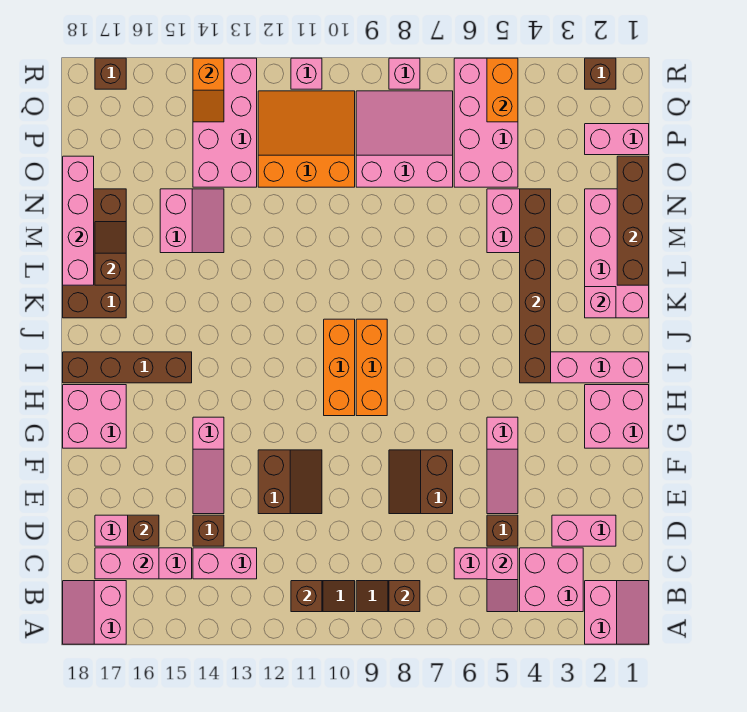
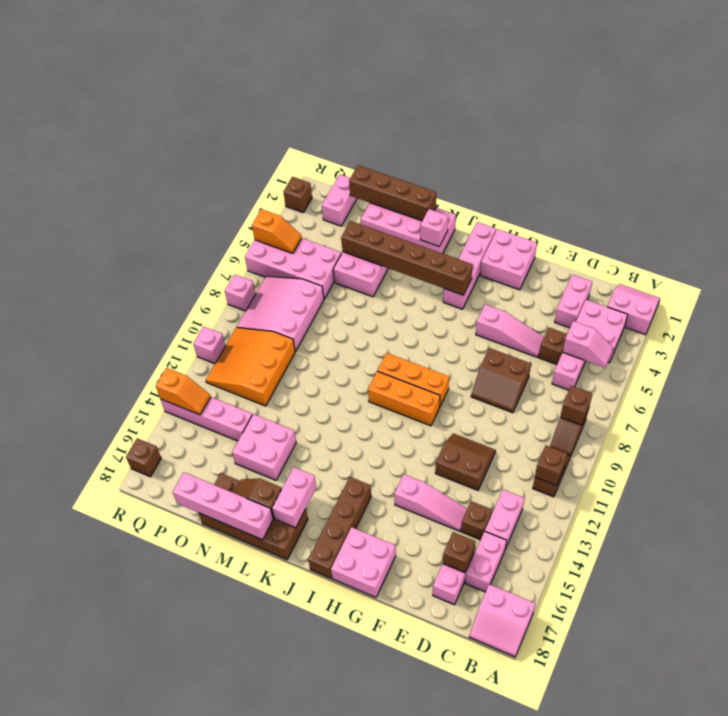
pink brick C16:C17 level 2 -> pink brick K16:K17 level 2
pink slope M14:N15 level 1 top 15 -> pink brick M14:N15 level 1
pink brick O13:R14 level 1 -> pink brick O14:R14 level 1
orange brick Q5:R5 level 2 -> orange slope Q5:R5 level 2 top R

